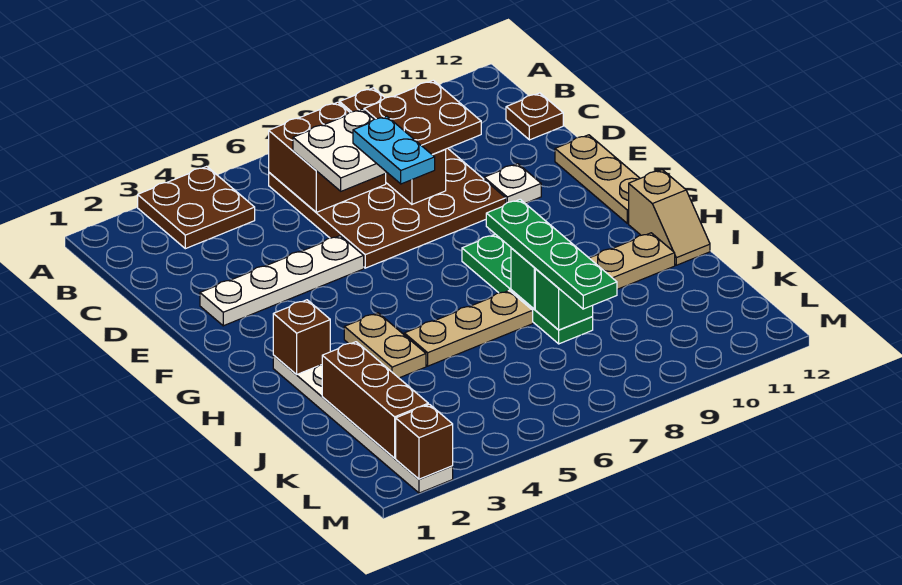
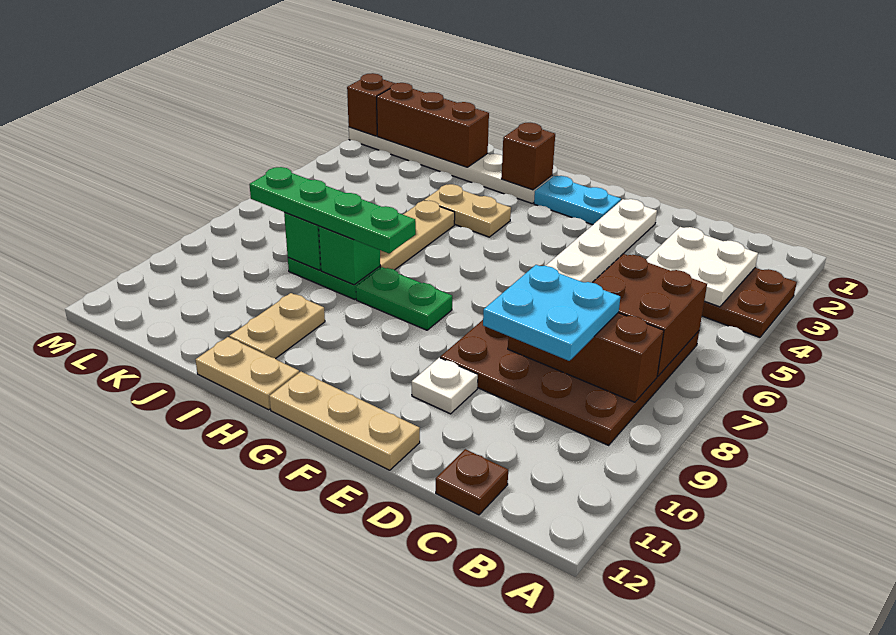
white plate C6:D7 level 3 -> white plate B3:C4 level 2
brown plate C8:D9 level 3 -> cyan plate C8:D9 level 3
cyan plate D7:E7 level 4 -> cyan plate F2:G2 level 1
tan slope H12:I12 level 1 top H -> tan plate H12:I12 level 1

